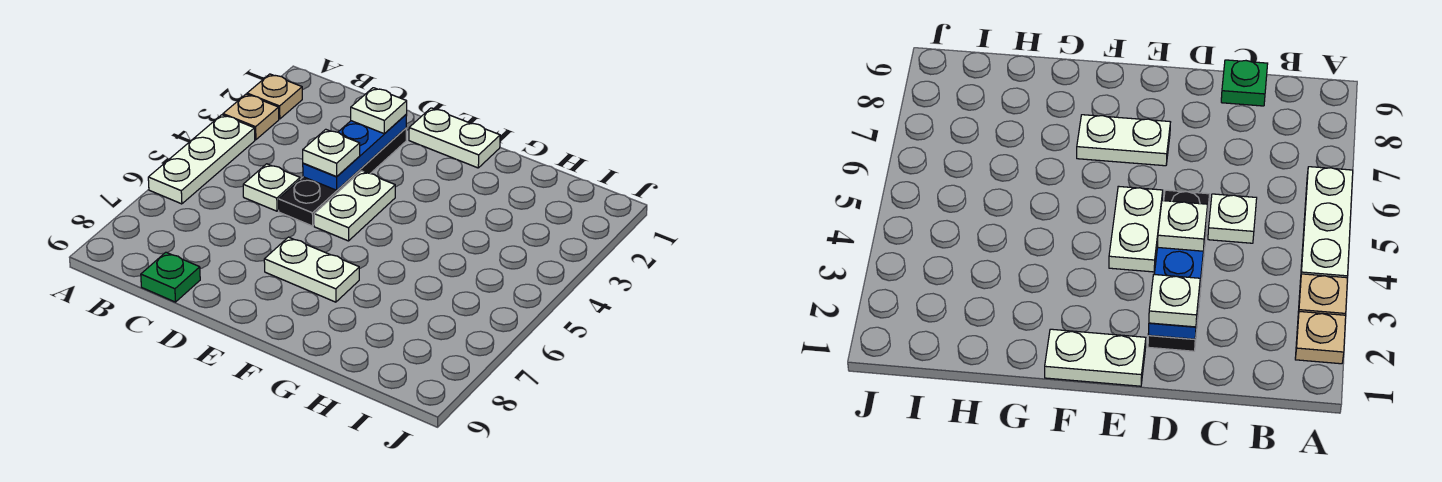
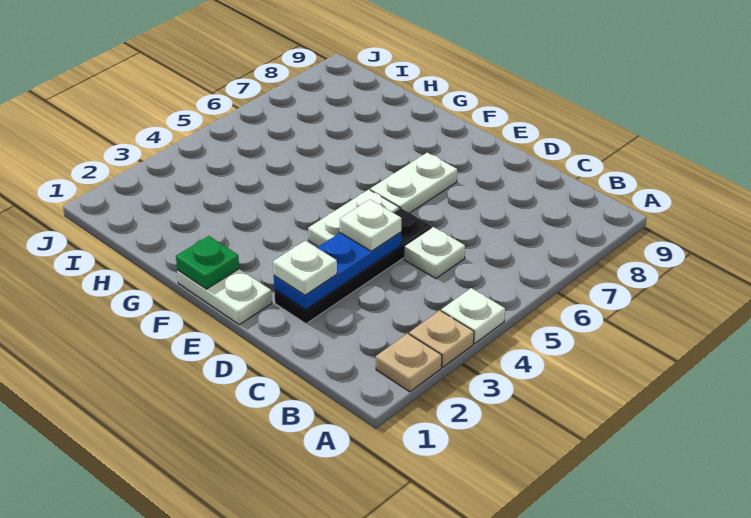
white plate A4:A6 level 1 -> white plate A4 level 1
green plate C9 level 1 -> green plate F1 level 2
white plate E7:F7 level 1 -> white plate E6:E7 level 1

